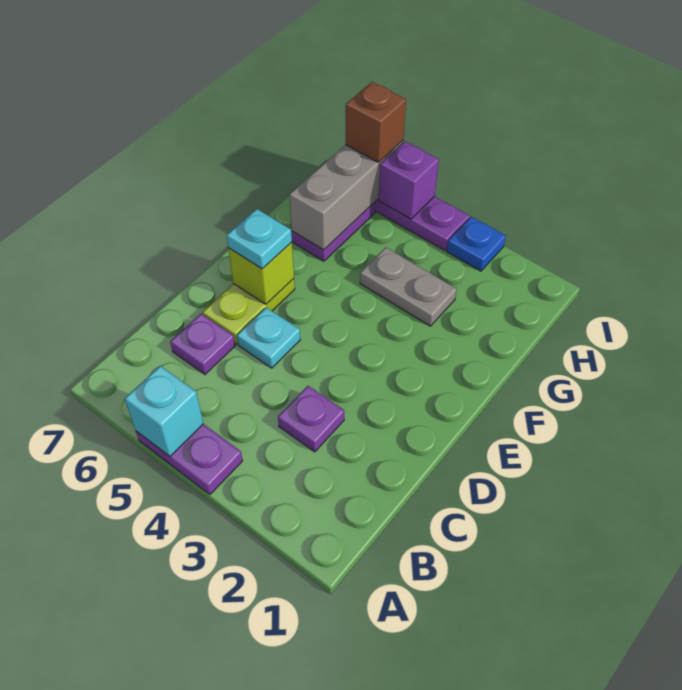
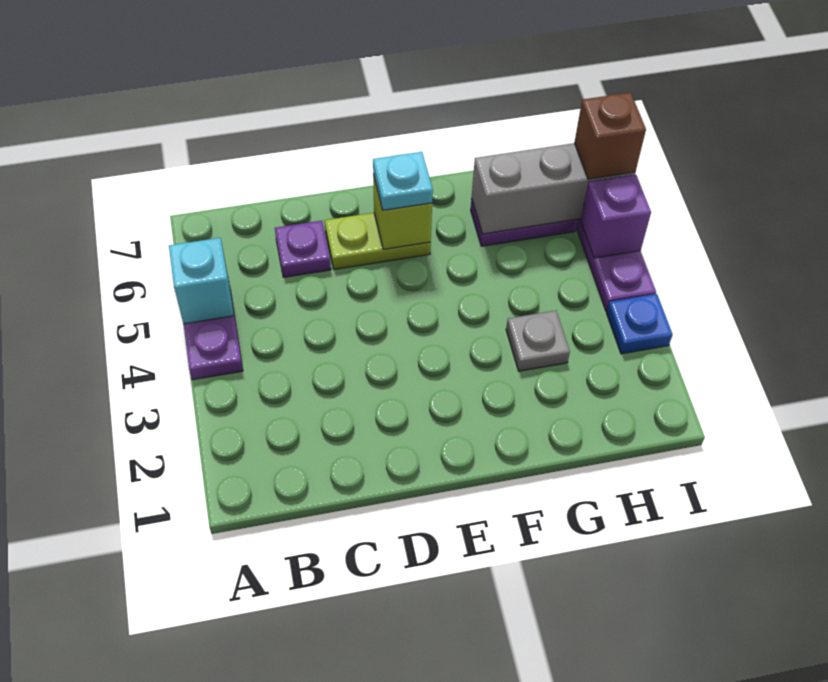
purple plate C3 level 1 -> none
cyan plate D5 level 1 -> none
grey plate G3:G4 level 1 -> grey plate G3 level 1

